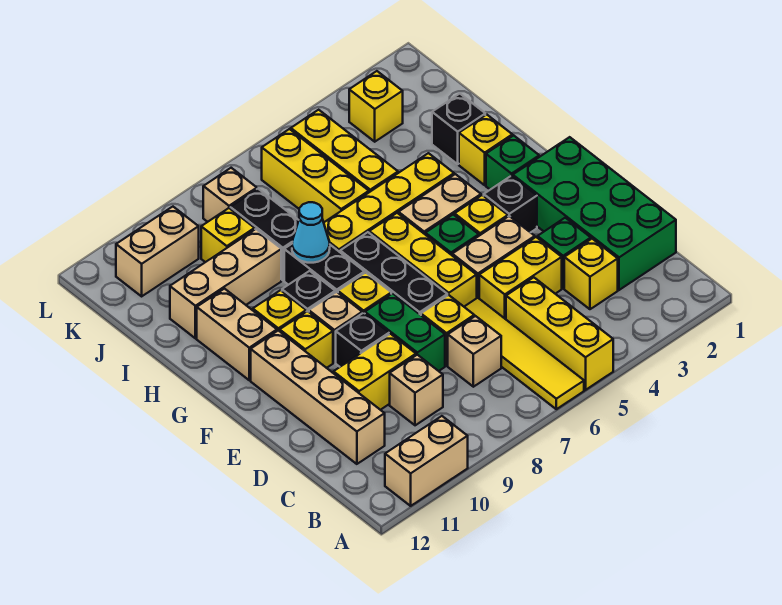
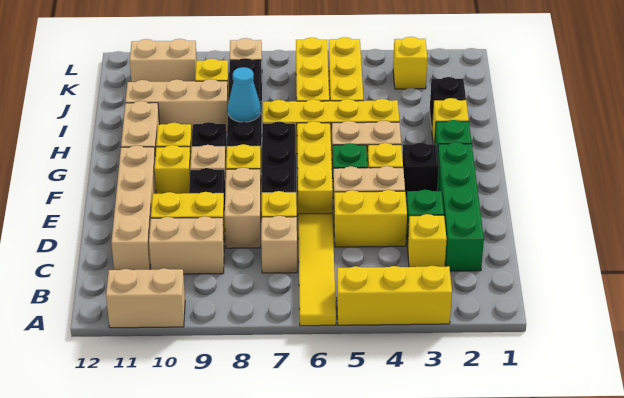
yellow brick A5:C5 level 1 -> yellow brick A3:A5 level 1
green brick C1:F2 level 1 -> green brick C2:F2 level 1
tan brick C9 level 1 -> tan brick C9:C10 level 1
green brick D8:E8 level 1 -> tan brick D8:E8 level 1

